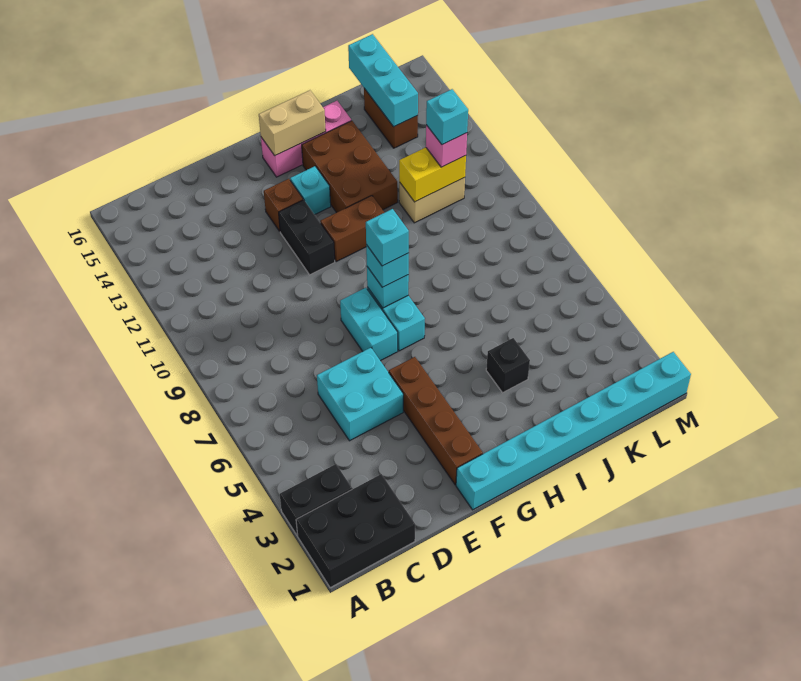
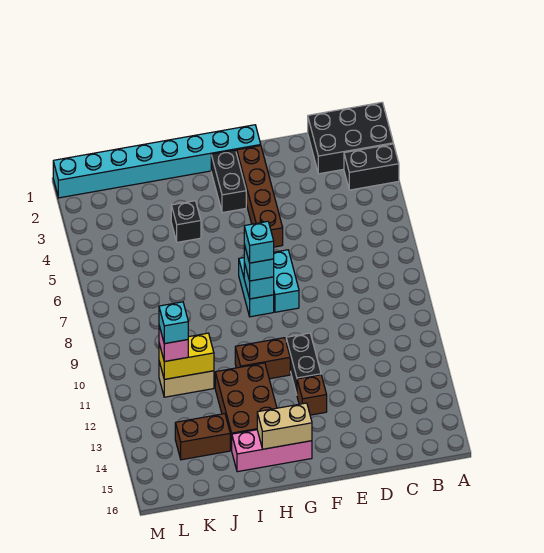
cyan brick D5:E6 level 1 -> none
none -> black brick G2:G3 level 1
cyan brick G13 level 1 -> none
brown brick K14:K15 level 1 -> brown brick J14:K14 level 1
cyan brick K14:K16 level 2 -> none

